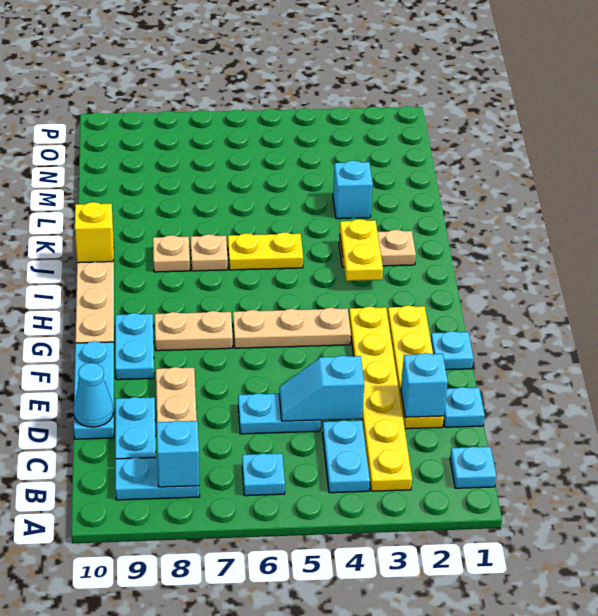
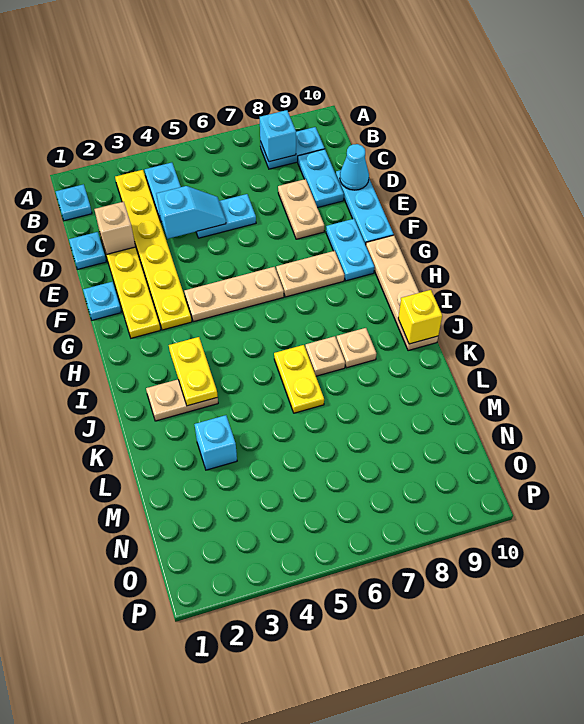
cyan plate B6 level 1 -> none
cyan brick D2 level 2 -> tan brick D2 level 2
yellow plate J5:J6 level 1 -> yellow plate J6:K6 level 1

